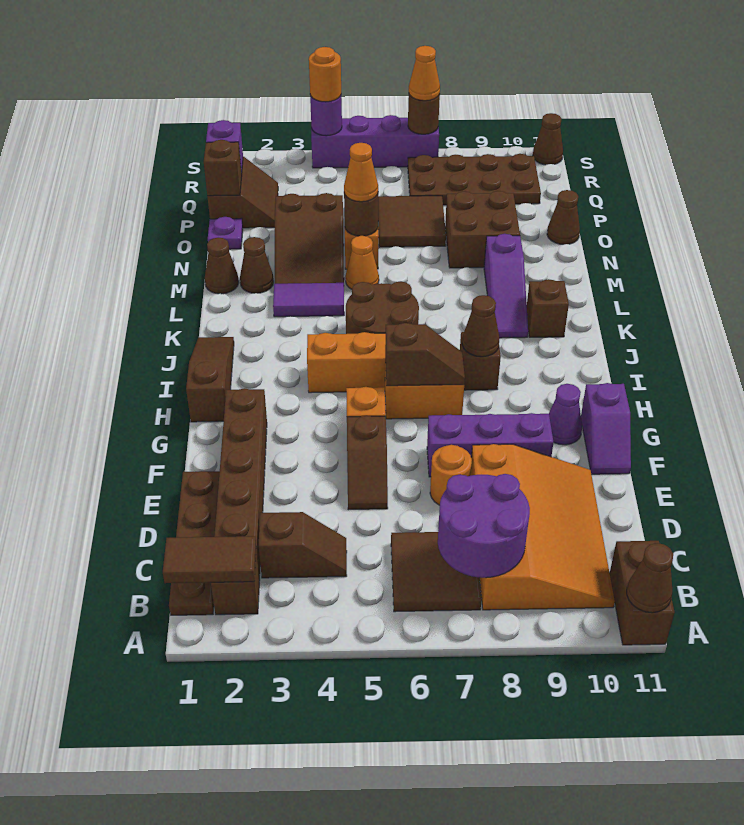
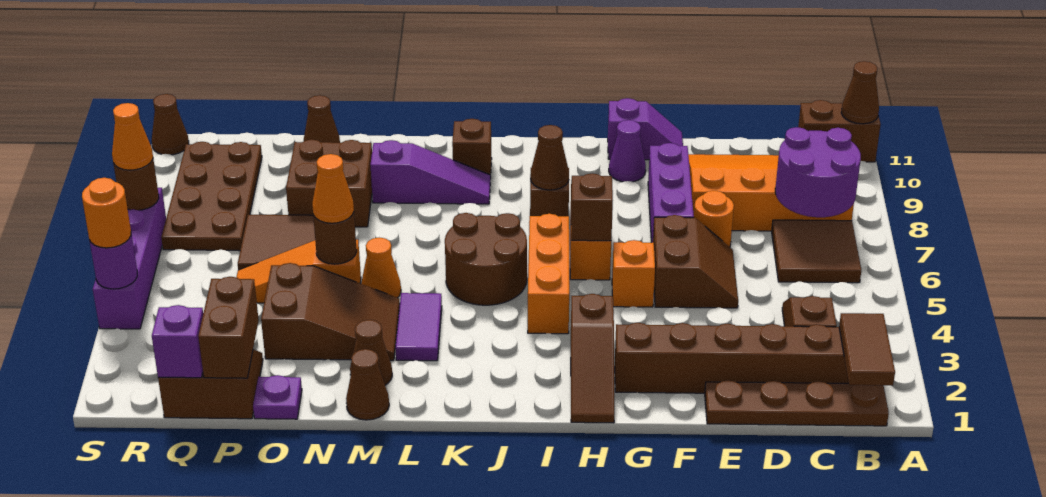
brown slope E5:F5 level 1 top F -> brown slope E5:F6 level 1 top F
brown slope H1:J1 level 1 top H -> brown slope H1:H3 level 1 top 3
brown brick P1 level 2 -> brown brick P1:P2 level 2

